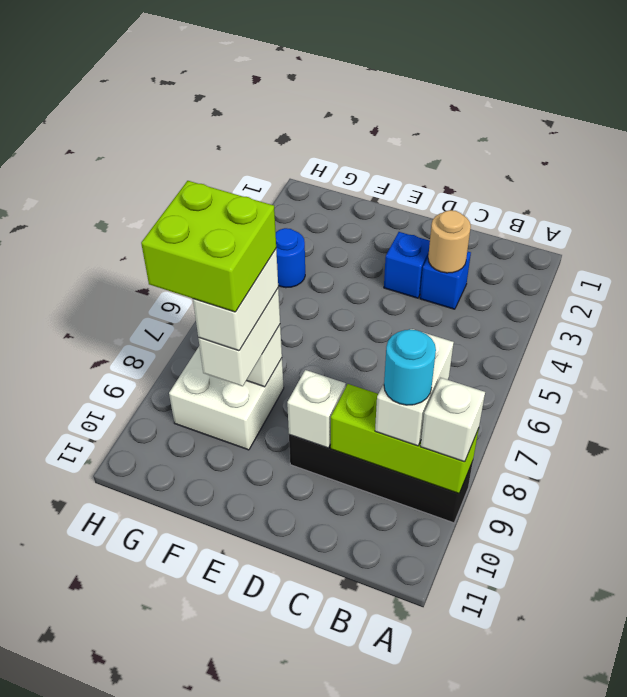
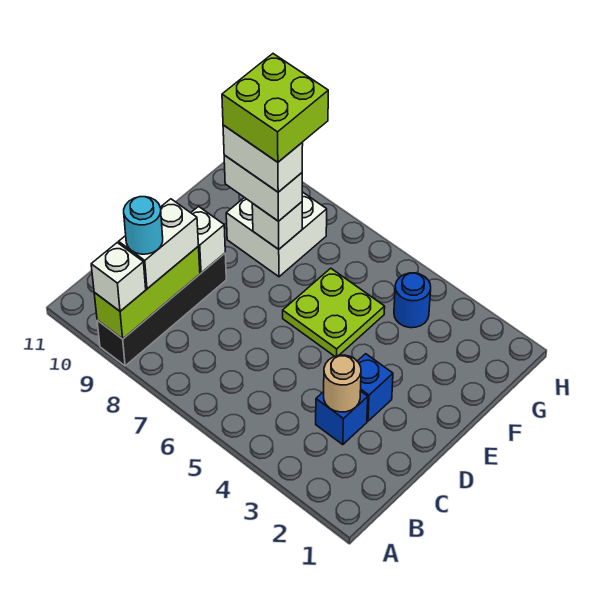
white brick B8:B9 level 3 -> white brick B9:C9 level 3
none -> lime plate E5:F6 level 1

